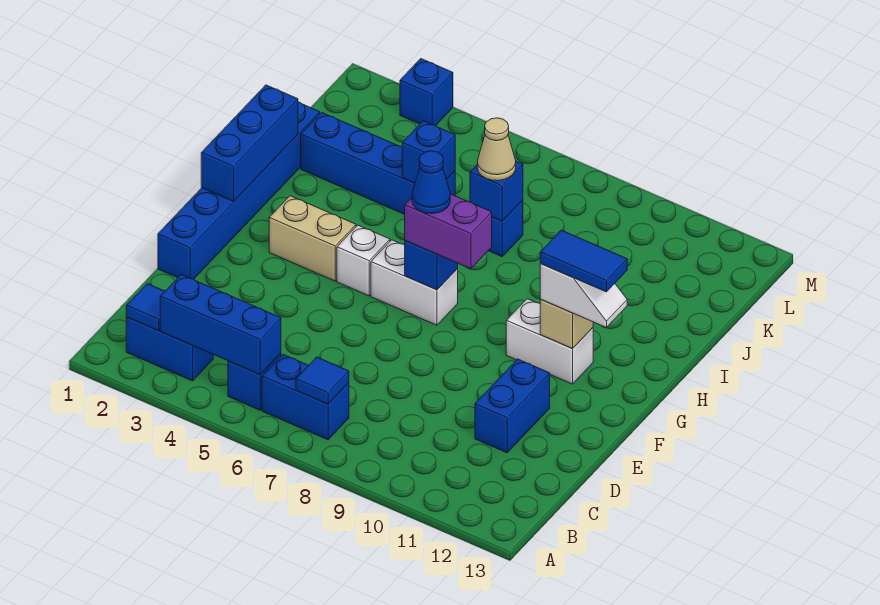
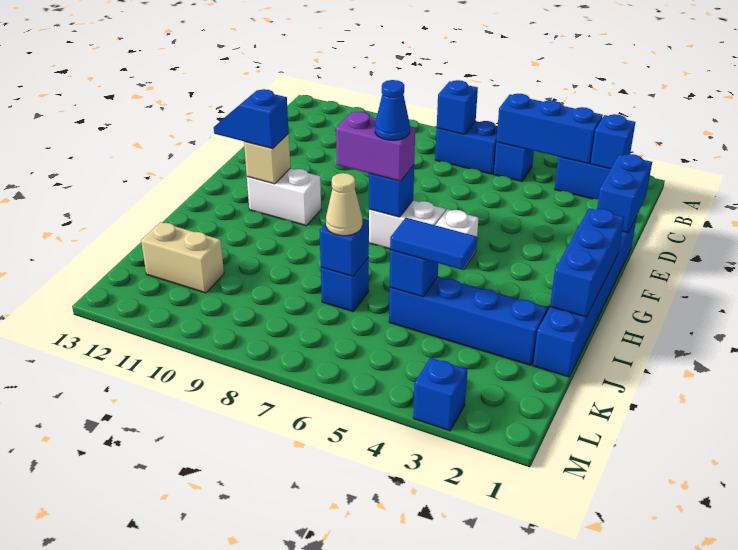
blue tile B2 level 2 -> blue brick B2 level 2
blue tile B7 level 2 -> blue brick B7 level 2
blue brick D11:E11 level 1 -> blue brick D1:E1 level 2
tan brick G3:G4 level 1 -> tan brick K11:K12 level 1
white slope G11:G12 level 3 top 11 -> blue slope G11:G12 level 3 top 11
blue tile G11:G12 level 4 -> blue tile J4:J5 level 3

